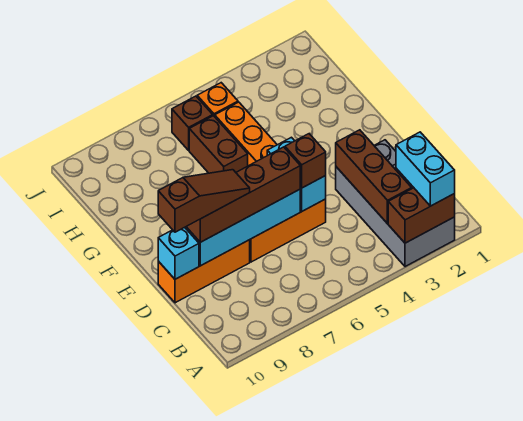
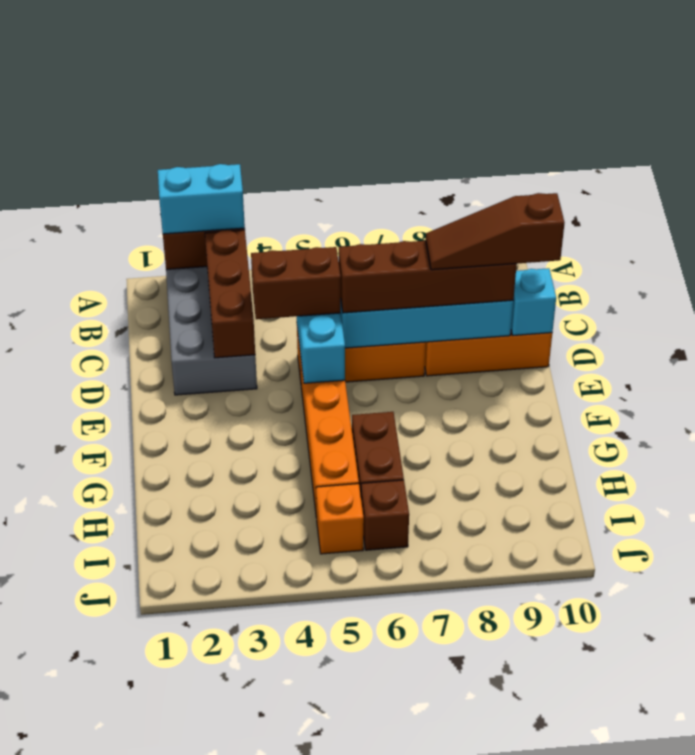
cyan brick A2:B2 level 3 -> cyan brick A2:A3 level 3
brown brick D5 level 3 -> brown brick D4:D5 level 3

